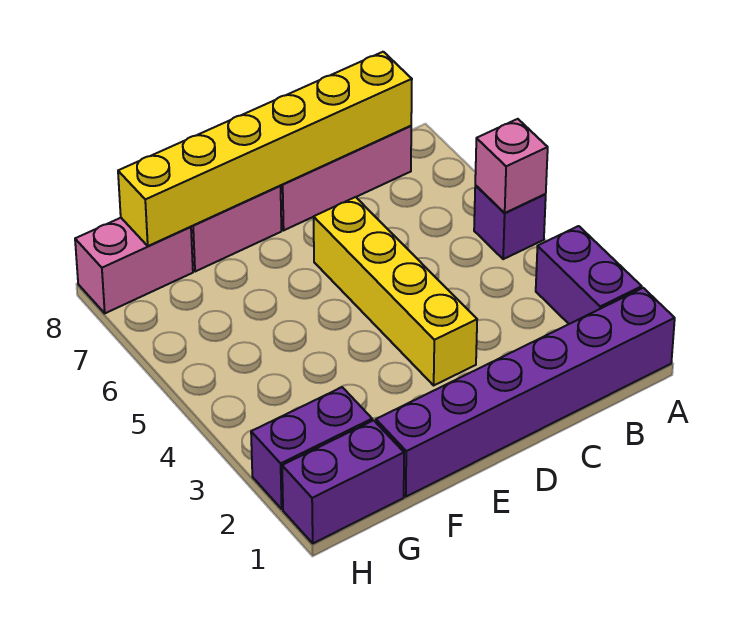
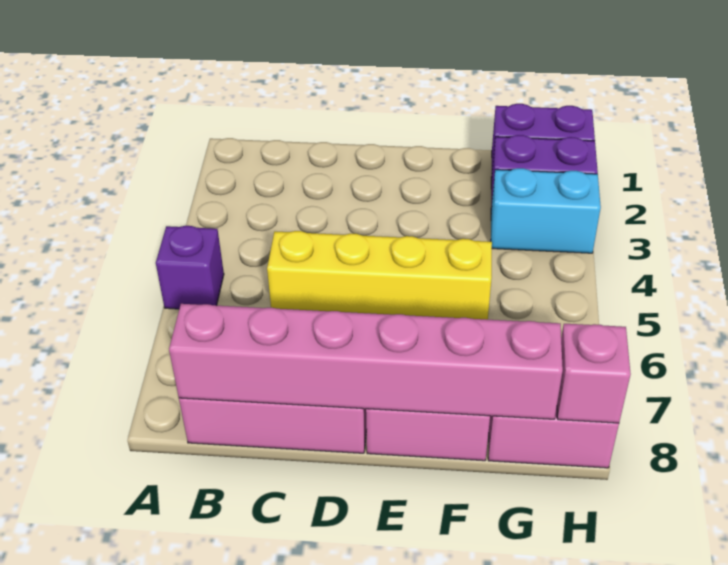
purple brick A1:F1 level 1 -> none
purple brick A2:A3 level 1 -> none
pink brick A5 level 2 -> pink brick H8 level 2
yellow brick B8:G8 level 2 -> pink brick B8:G8 level 2
yellow brick D3:D6 level 1 -> yellow brick C5:F5 level 1
none -> cyan brick G3:H3 level 1

